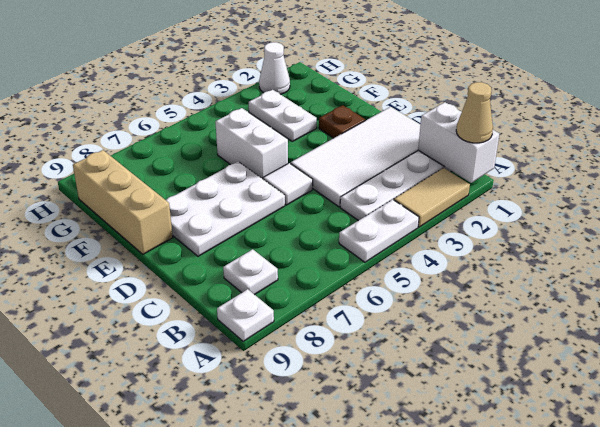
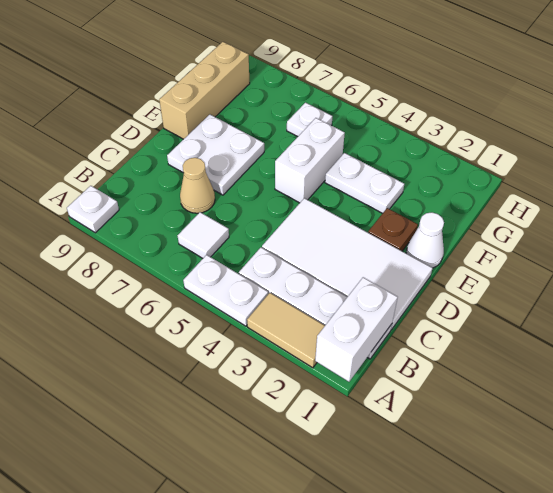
tan cone A1 level 3 -> tan cone C7 level 1
white plate B8 level 1 -> white plate G6 level 1
white tile D5 level 1 -> white tile B6 level 1
white plate D6:E8 level 1 -> white plate D7:E8 level 1
white plate F3:G3 level 1 -> white plate F3:F4 level 1
white cone H2 level 1 -> white cone E1 level 1

